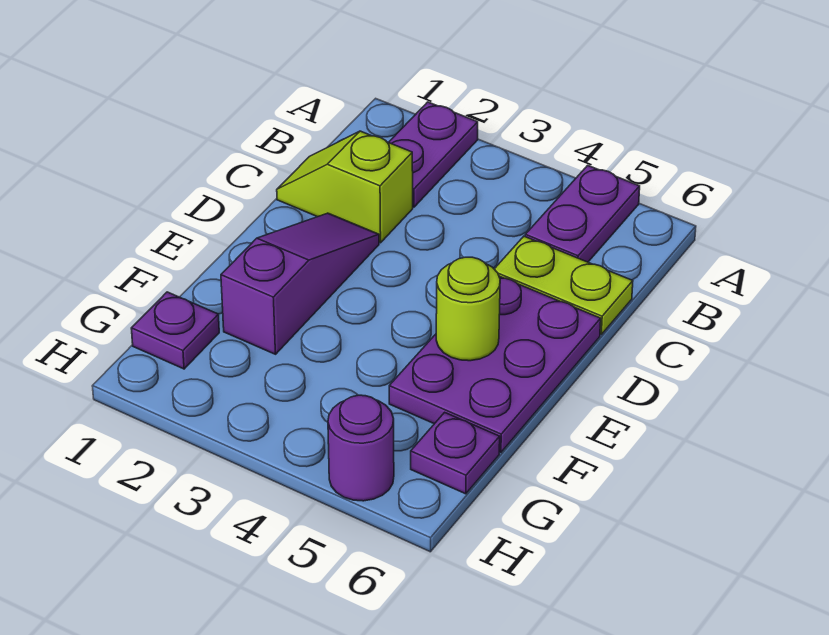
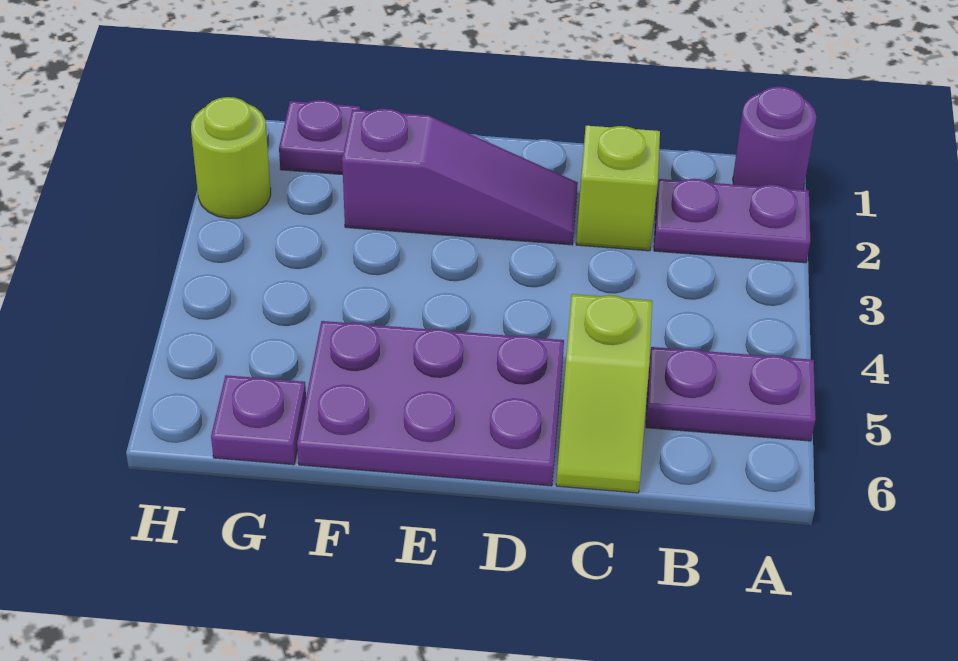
lime plate C5:C6 level 1 -> lime slope C5:C6 level 1 top 5
lime round brick E5 level 2 -> lime round brick H2 level 1
purple round brick H5 level 1 -> purple round brick A1 level 1

